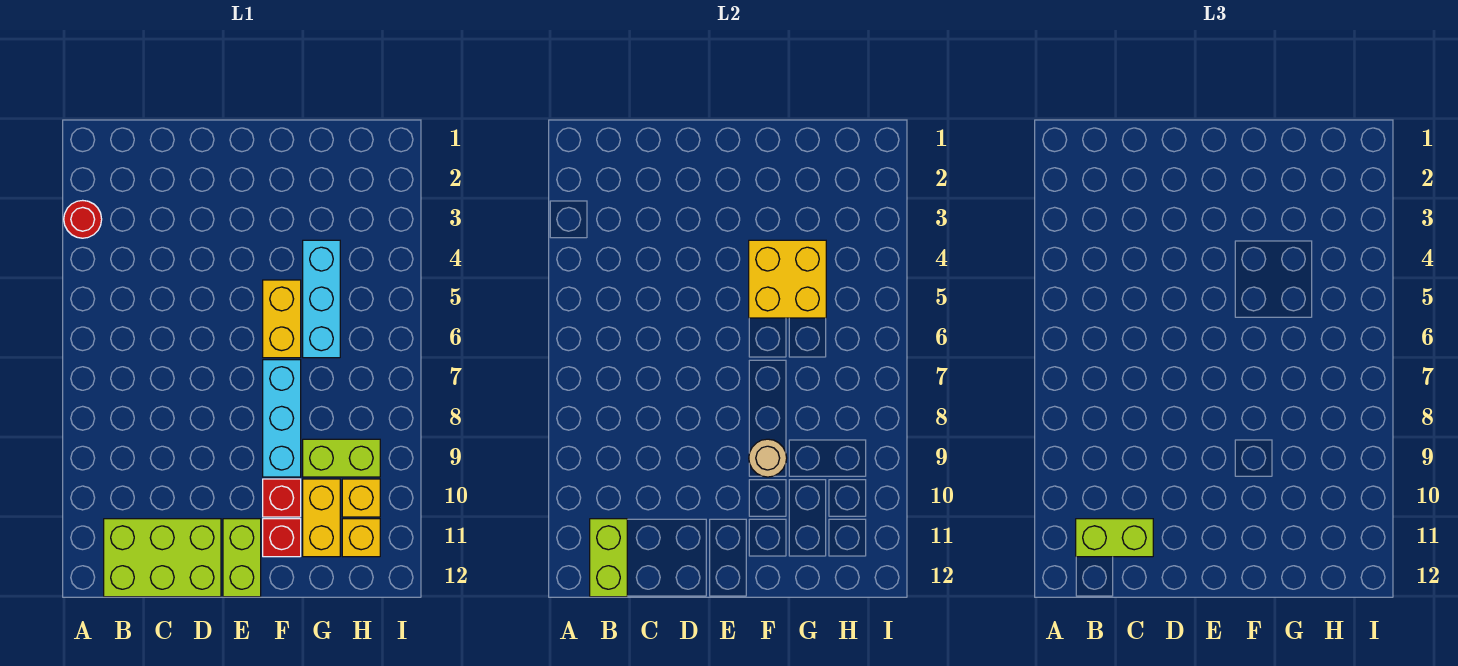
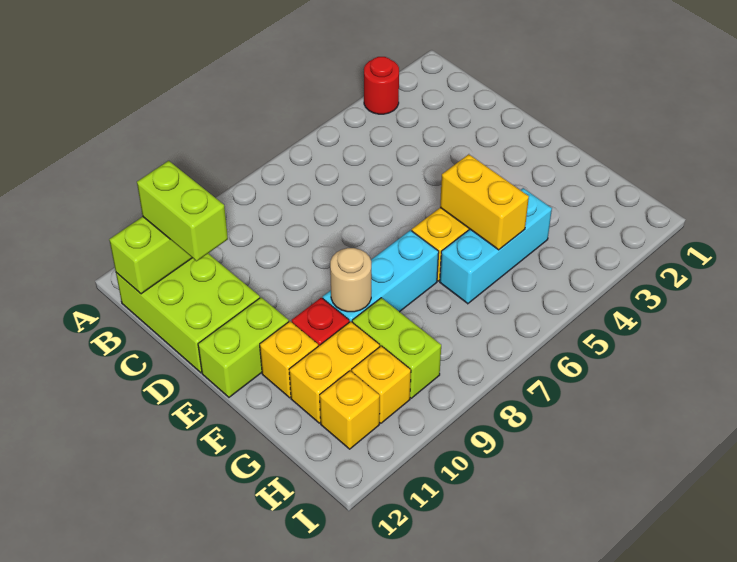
yellow brick F4:G5 level 2 -> yellow brick F5:G5 level 2
red brick F11 level 1 -> yellow brick F11 level 1

